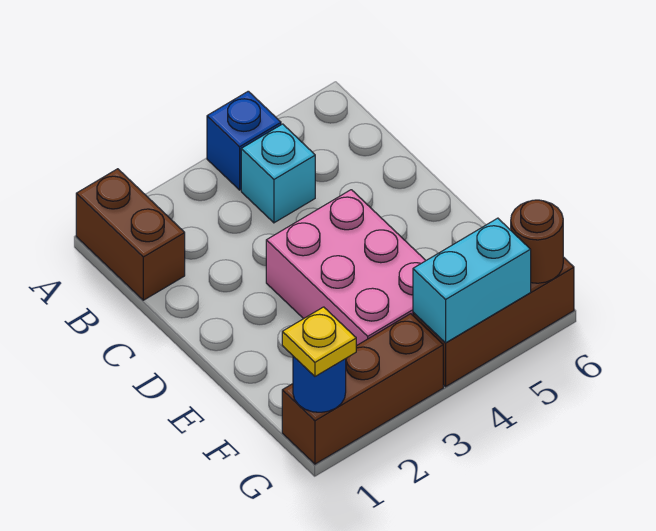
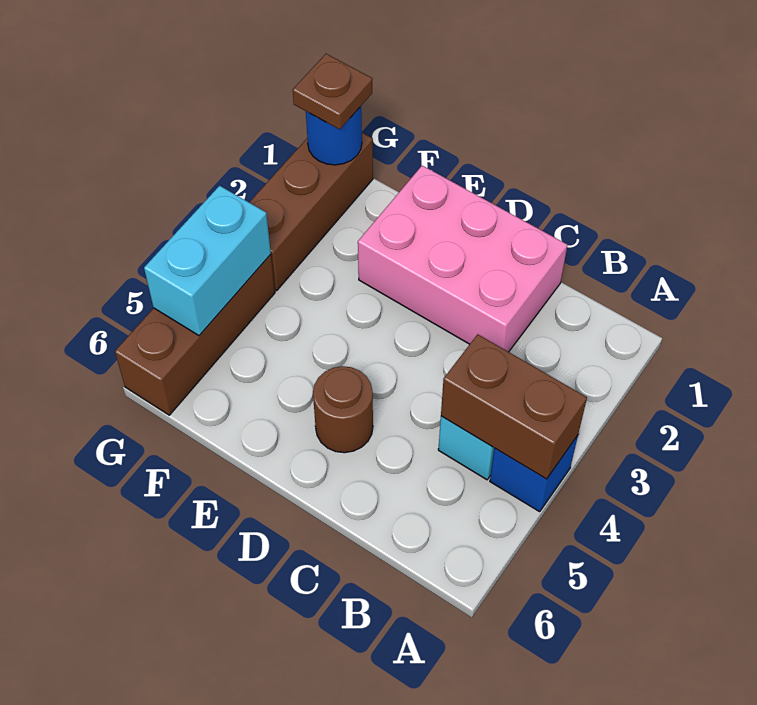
brown brick A1:B1 level 1 -> brown brick A4:B4 level 2
pink brick D3:F4 level 1 -> pink brick C1:E2 level 1
yellow plate G1 level 3 -> brown plate G1 level 3
brown round brick G6 level 2 -> brown round brick D5 level 1

